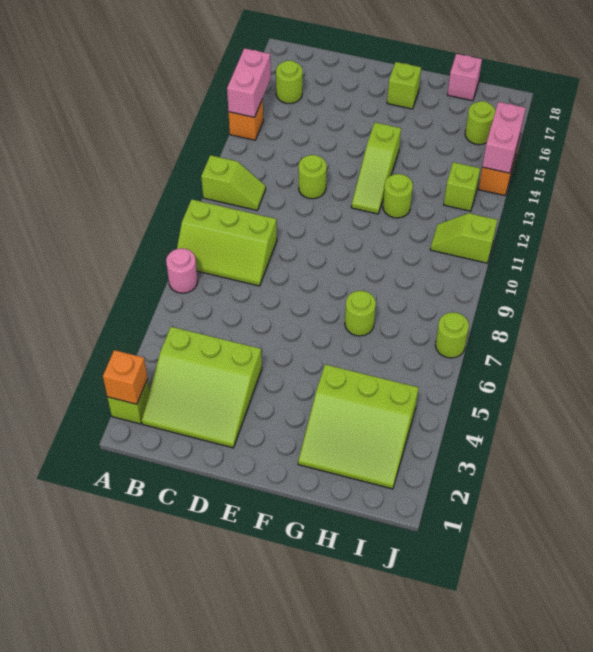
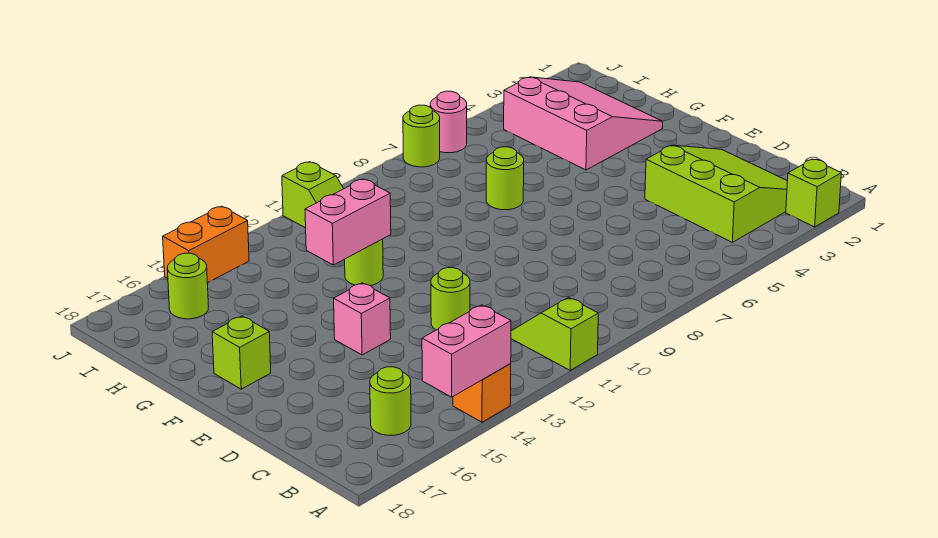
orange brick A2 level 2 -> none
pink round brick A7 level 1 -> pink round brick J6 level 1
lime slope A8:C9 level 1 top 9 -> none
lime slope F12:F14 level 1 top 14 -> none
lime slope G2:I4 level 1 top 4 -> pink slope G2:I4 level 1 top 4
pink brick H18 level 1 -> pink brick E14 level 1
lime brick I13 level 1 -> none
pink brick J14:J15 level 2 -> pink brick G12:G13 level 2

